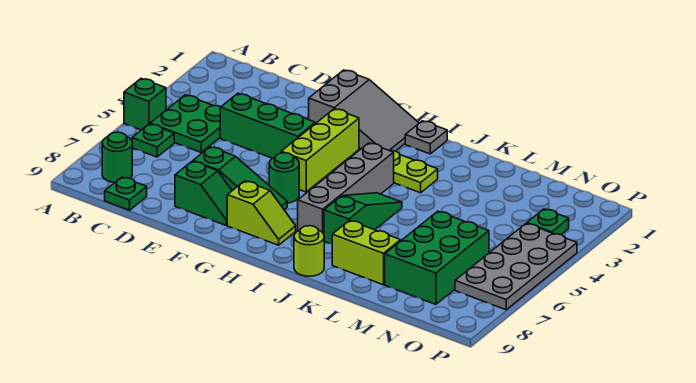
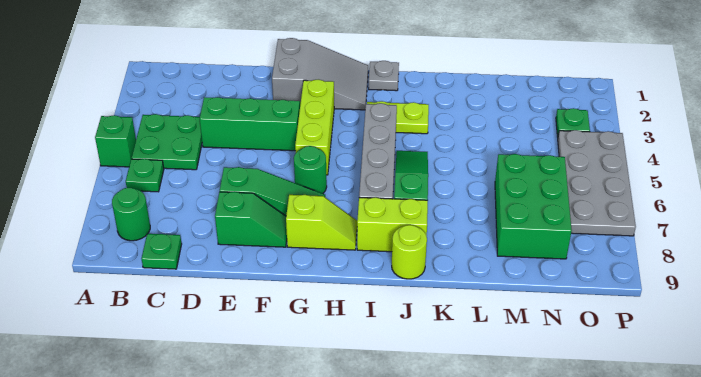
lime brick K8:L8 level 1 -> lime brick I8:J8 level 1

